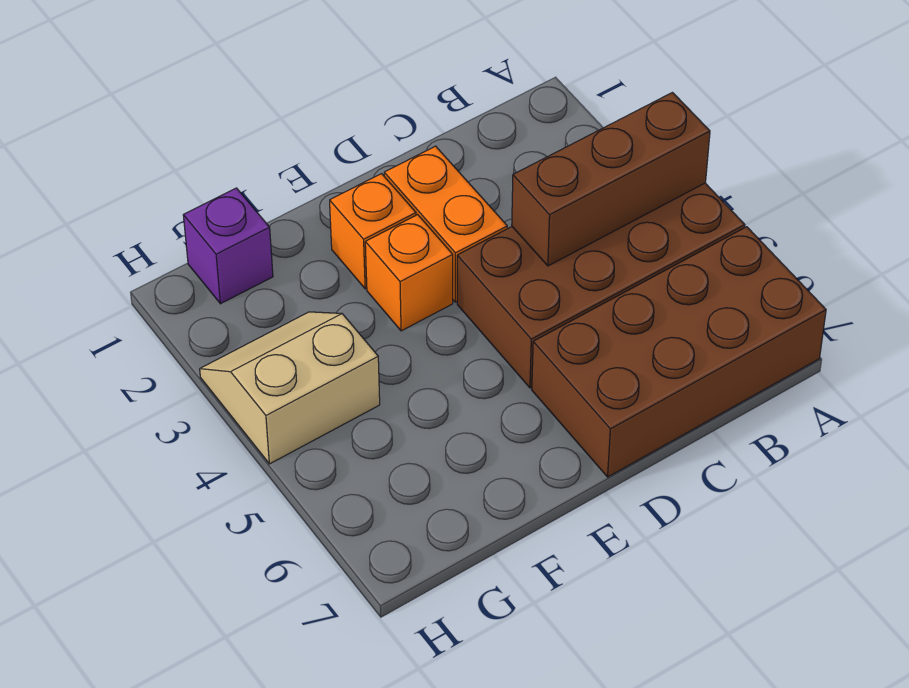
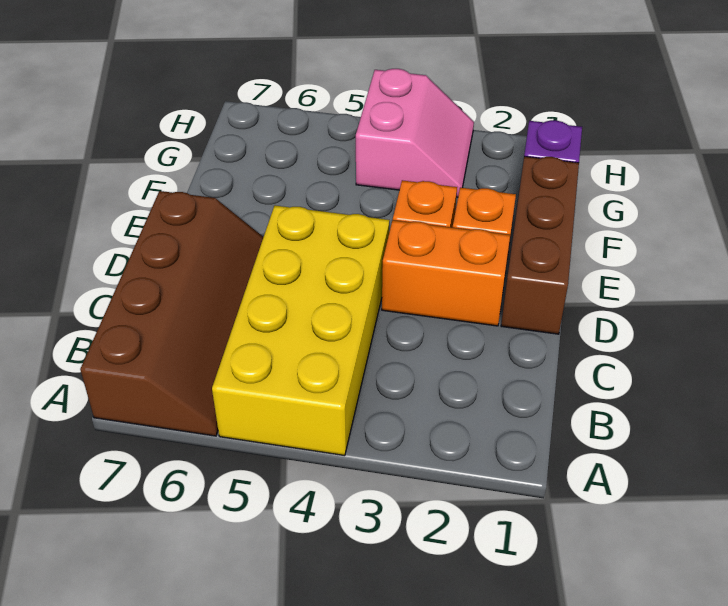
brown brick A4:D5 level 1 -> yellow brick A4:D5 level 1
brown brick A4:C4 level 2 -> brown brick D1:F1 level 1
brown brick A6:D7 level 1 -> brown slope A6:D7 level 1 top 7
tan slope G3:H4 level 1 top 4 -> pink slope G3:H4 level 1 top 4

